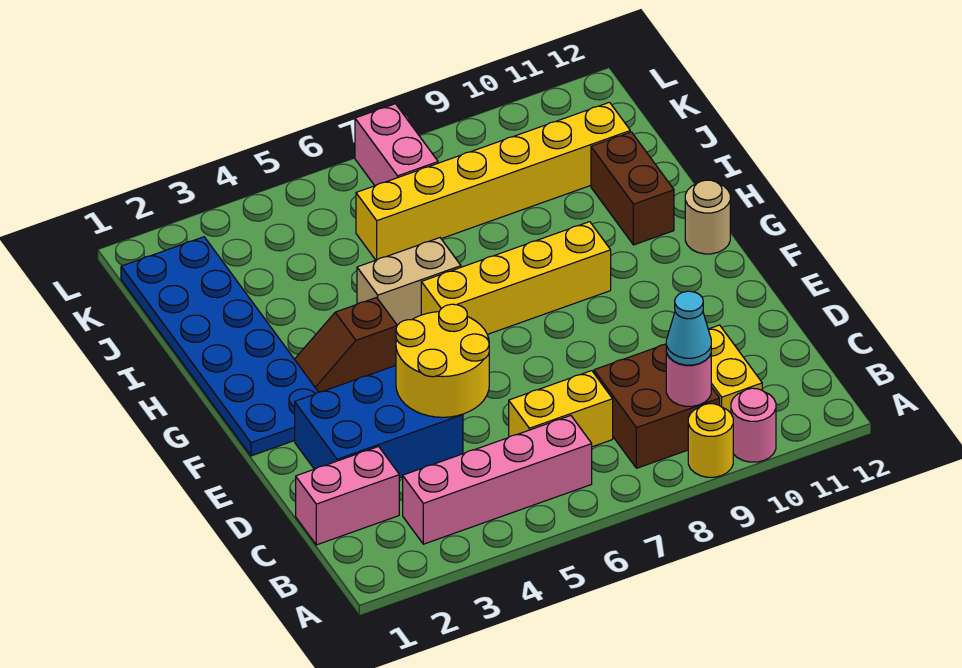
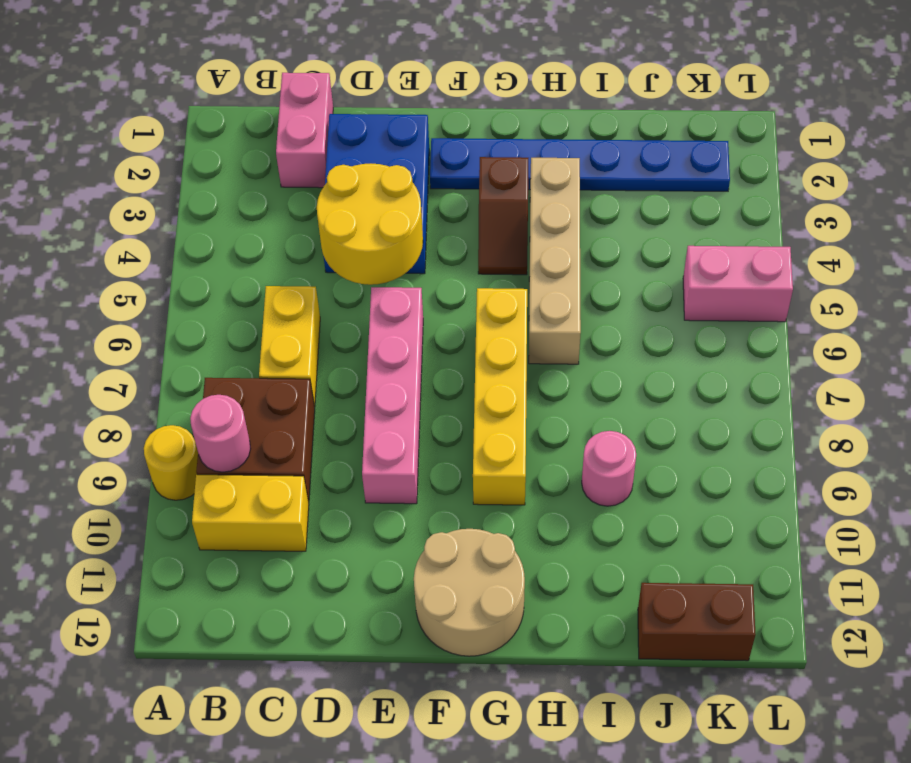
pink round brick A10 level 1 -> pink round brick I9 level 1
pink brick B3:B6 level 1 -> pink brick E6:E9 level 1
cyan cone B9 level 3 -> none
blue plate F1:K2 level 1 -> blue plate F2:K2 level 1
brown slope G3:G4 level 1 top 4 -> brown slope G3:G4 level 1 top 3
tan round brick G12 level 1 -> tan round brick F11:G12 level 1
tan brick H5:H6 level 1 -> tan brick H3:H6 level 1
brown brick H11:I11 level 1 -> brown brick J12:K12 level 1
yellow brick J6:J11 level 1 -> none
pink brick K7:L7 level 1 -> pink brick K5:L5 level 1

